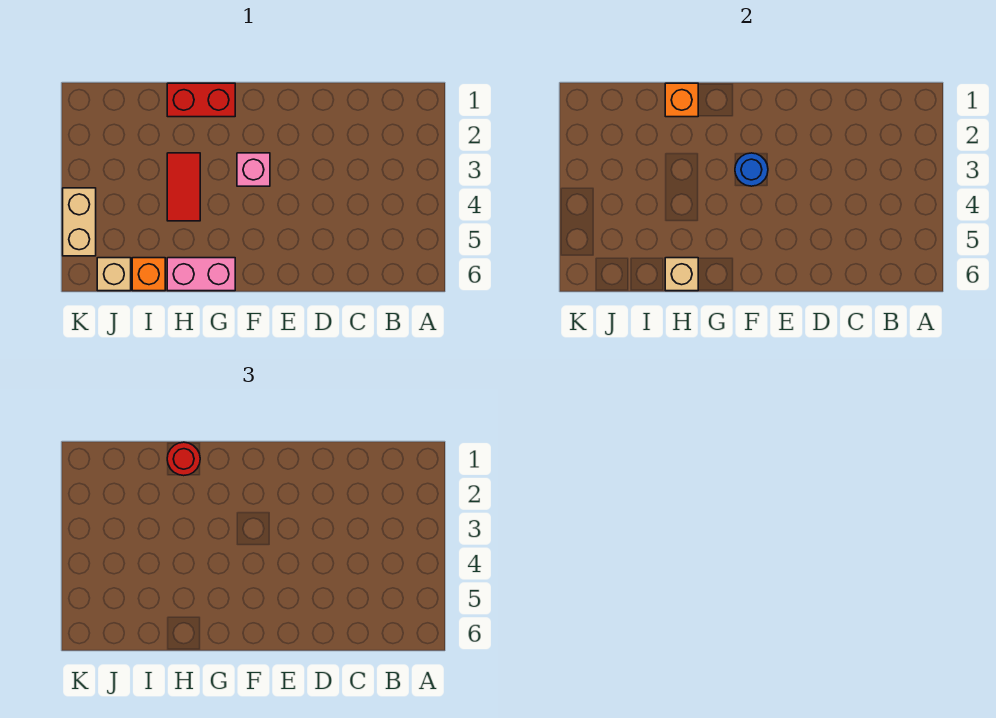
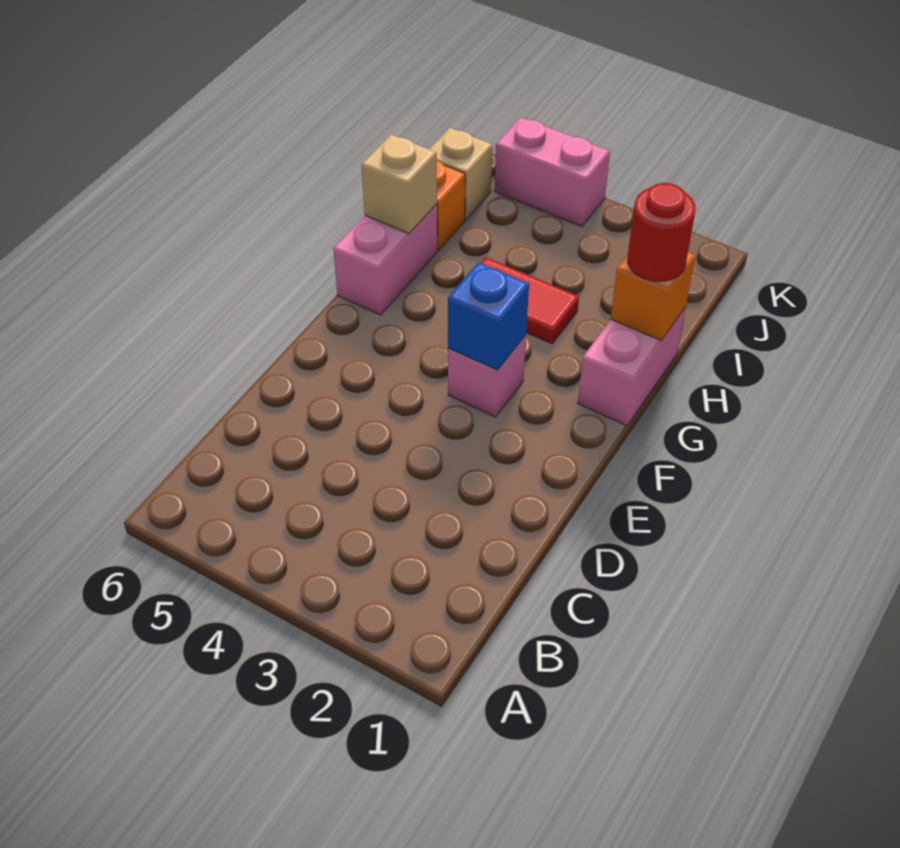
blue round brick F3 level 2 -> blue brick F3 level 2
red brick G1:H1 level 1 -> pink brick G1:H1 level 1
tan brick K4:K5 level 1 -> pink brick K4:K5 level 1

